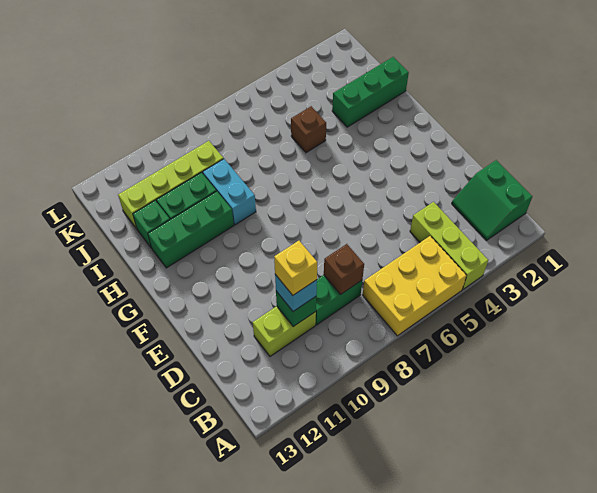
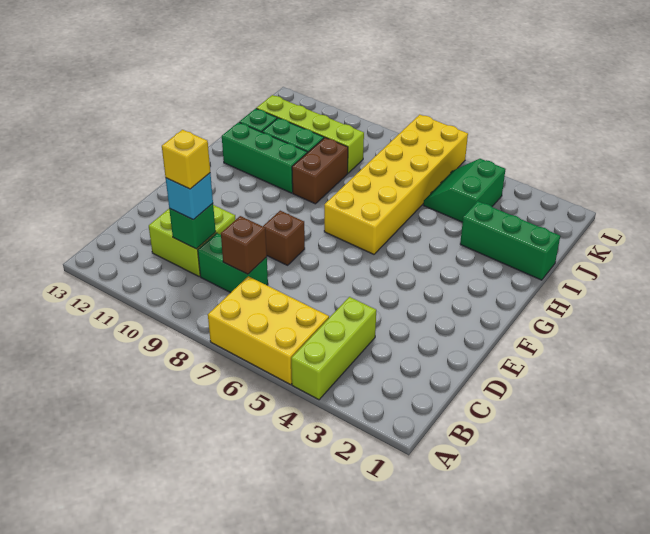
green slope B1:C2 level 1 top 1 -> green slope J4:K5 level 1 top 4
lime brick C10:C11 level 1 -> lime brick C10:D11 level 1
none -> yellow brick G6:L7 level 1
cyan brick H9:I9 level 1 -> brown brick H9:I9 level 1
brown brick I5 level 1 -> brown brick E8 level 1

